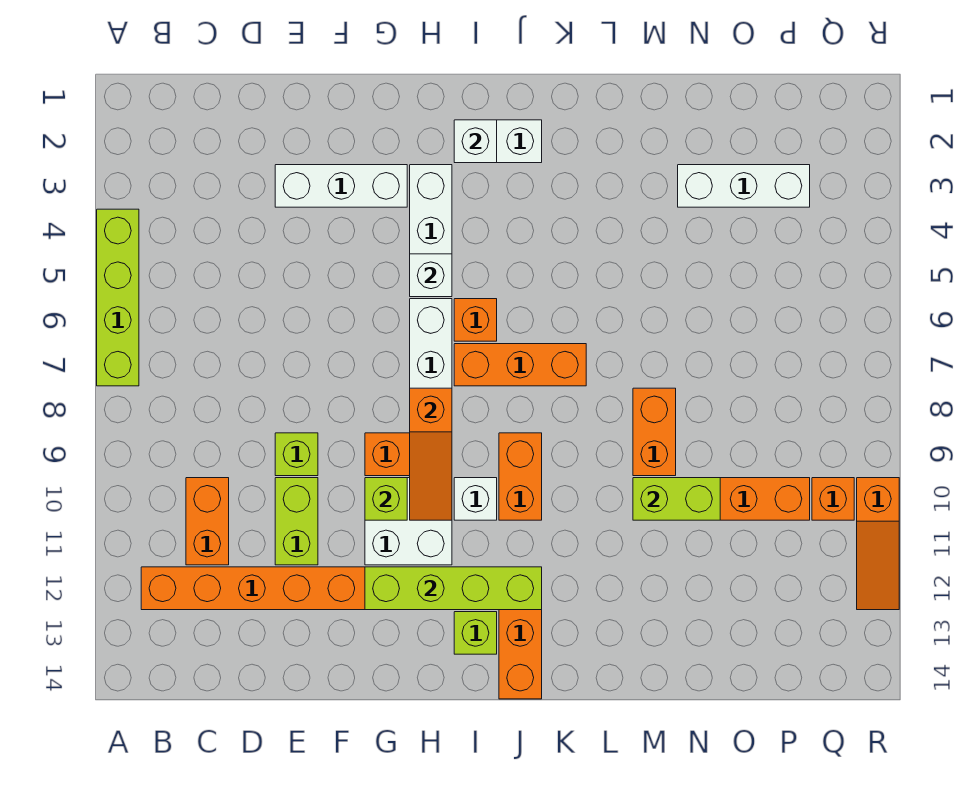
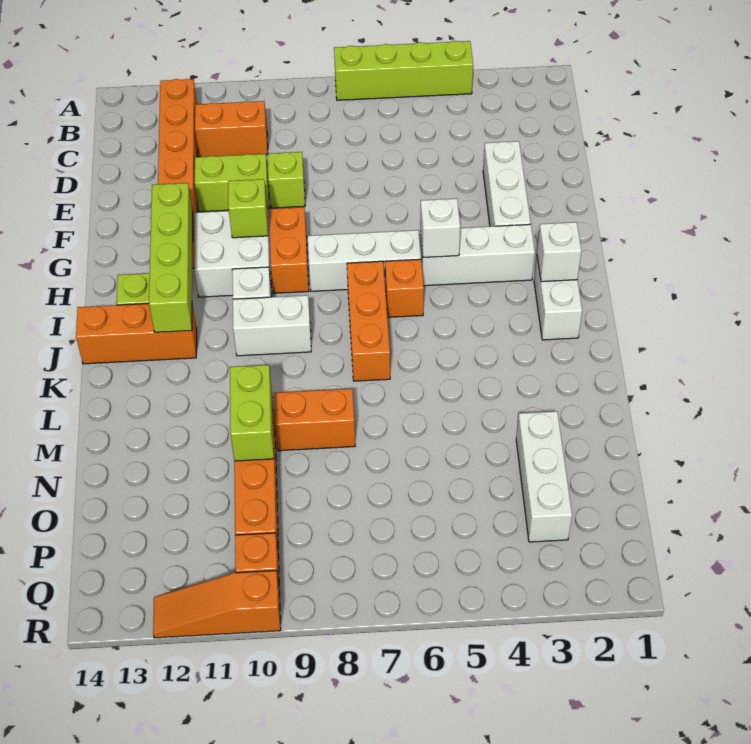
orange slope H8:H10 level 2 top 8 -> none
orange brick J9:J10 level 1 -> white brick J9:J10 level 1

